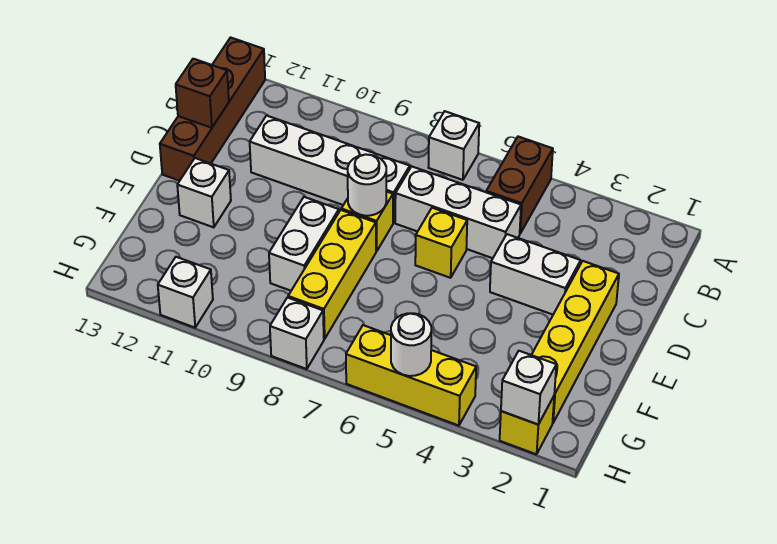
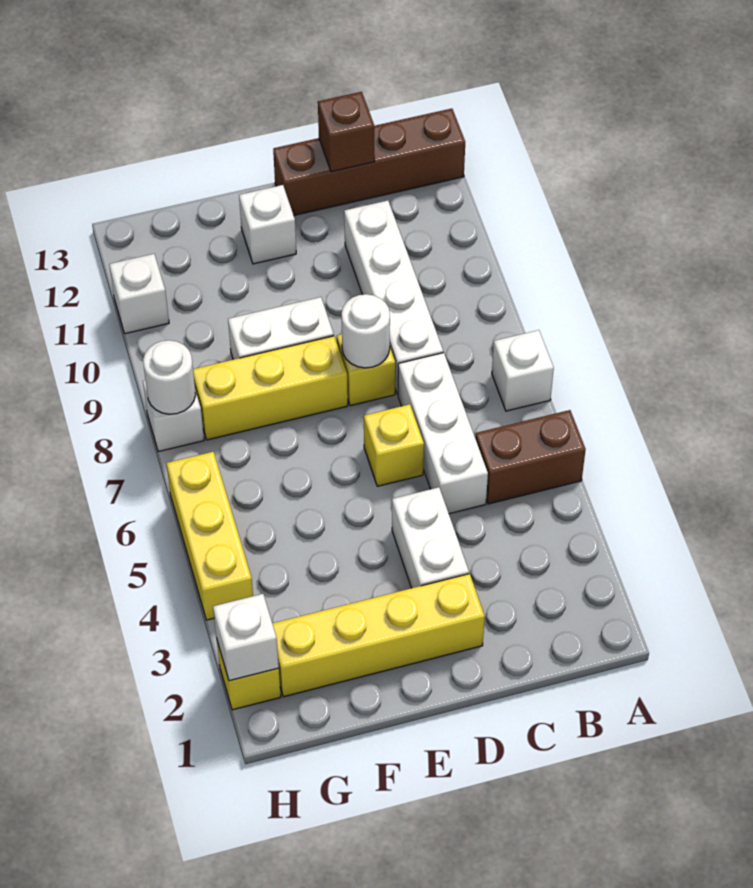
white round brick H5 level 2 -> white round brick H8 level 2

